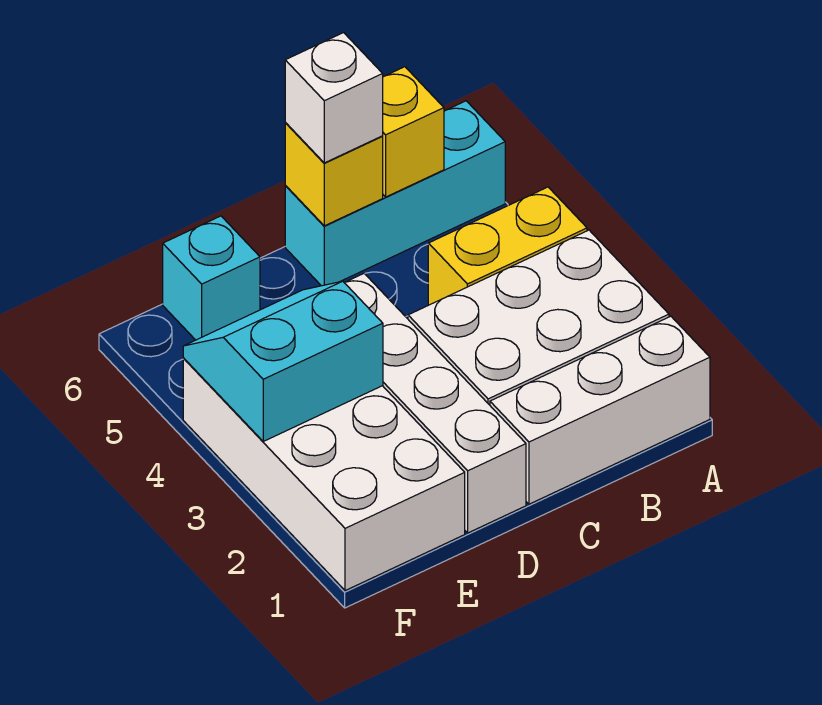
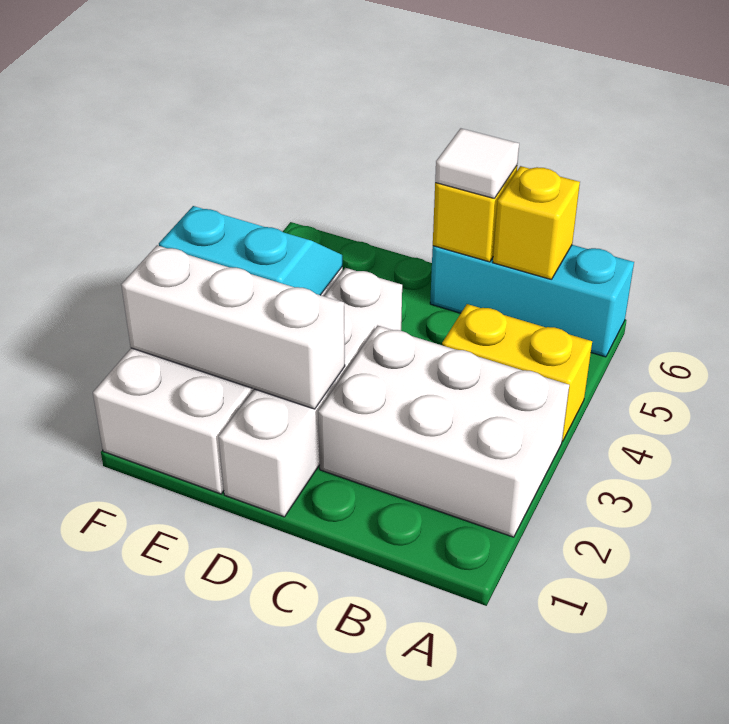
white brick A1:C1 level 1 -> white brick D2:F2 level 2
white brick C6 level 3 -> white tile C6 level 3
cyan brick E6 level 1 -> none

